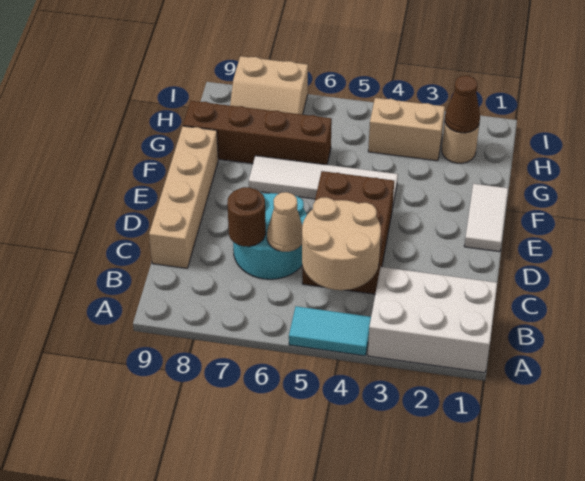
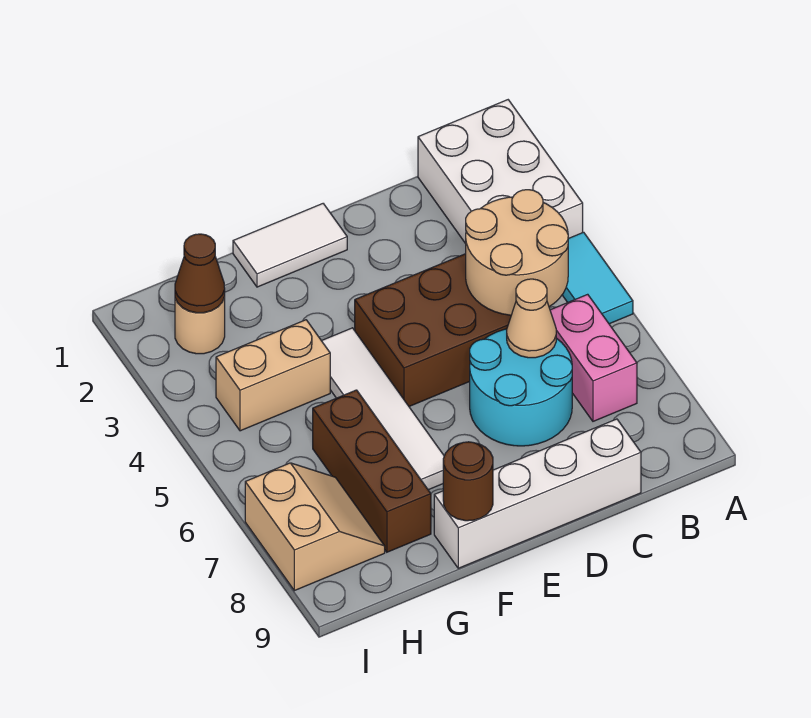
none -> pink brick B6:B7 level 1
brown round brick C7 level 2 -> brown round brick F9 level 2
tan brick C9:F9 level 1 -> white brick C9:F9 level 1
brown brick G6:G9 level 1 -> brown brick G6:G8 level 1
tan brick H3:H4 level 1 -> tan brick G4:H4 level 1

